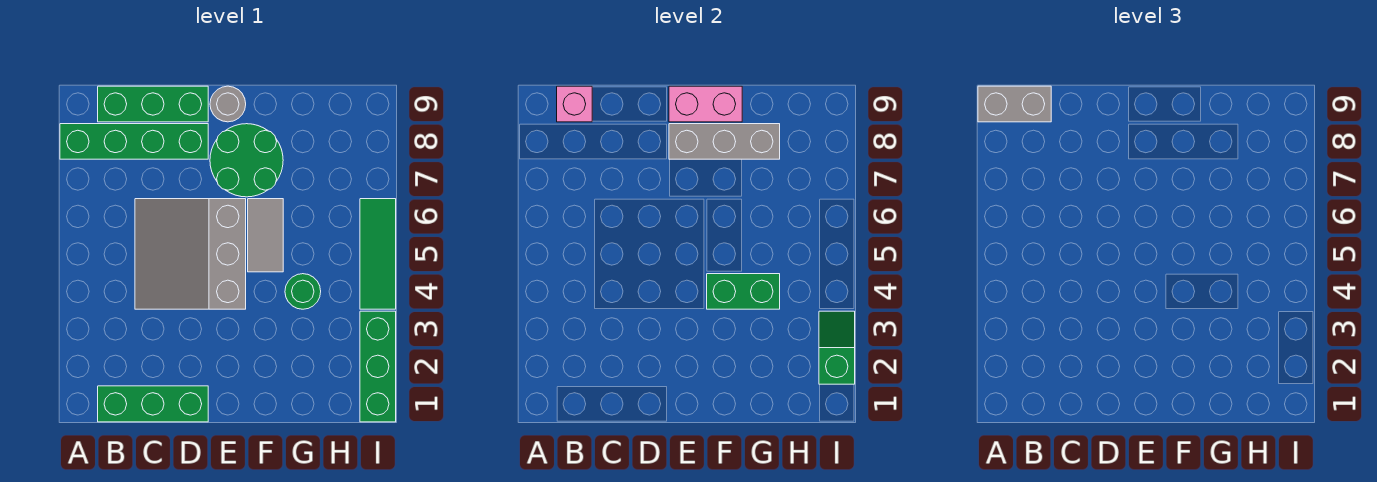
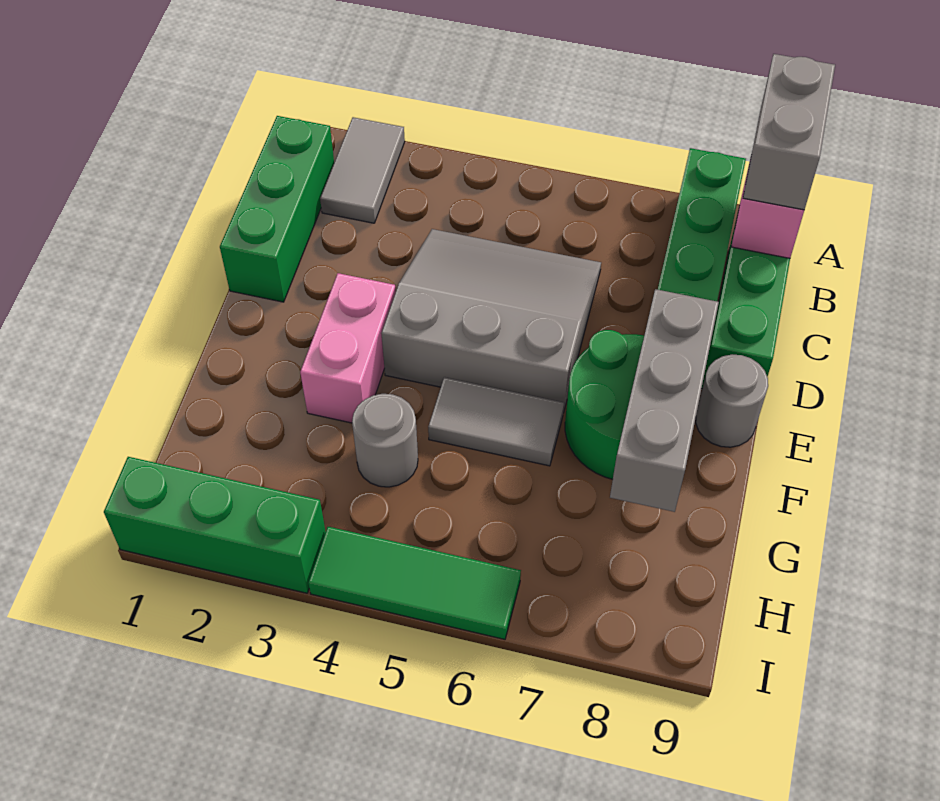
none -> grey tile A2:B2 level 1
pink brick E9:F9 level 2 -> pink brick E3:F3 level 1
green brick F4:G4 level 2 -> none
green round brick G4 level 1 -> grey round brick G4 level 1
green slope I2:I3 level 2 top 2 -> none

